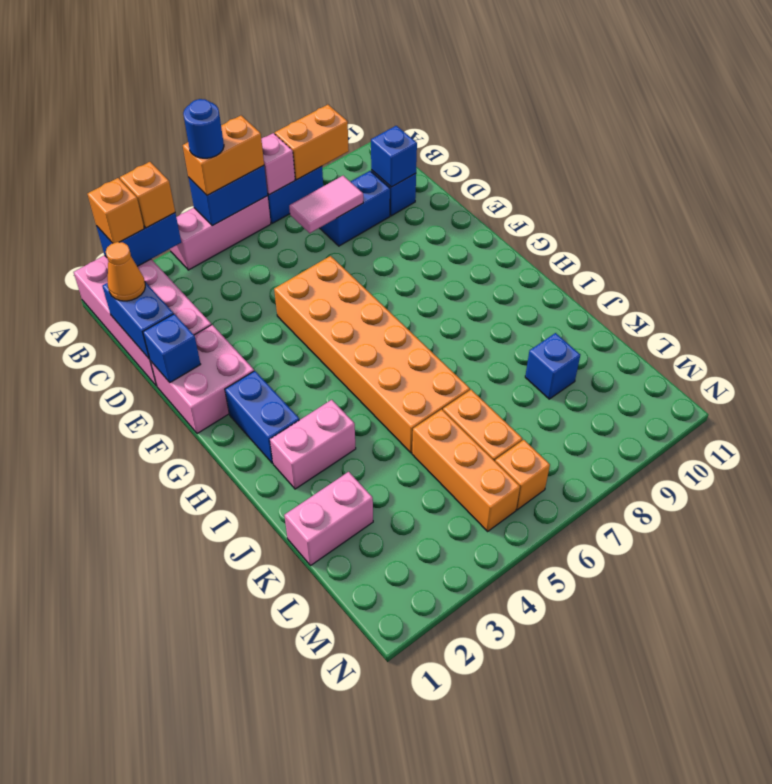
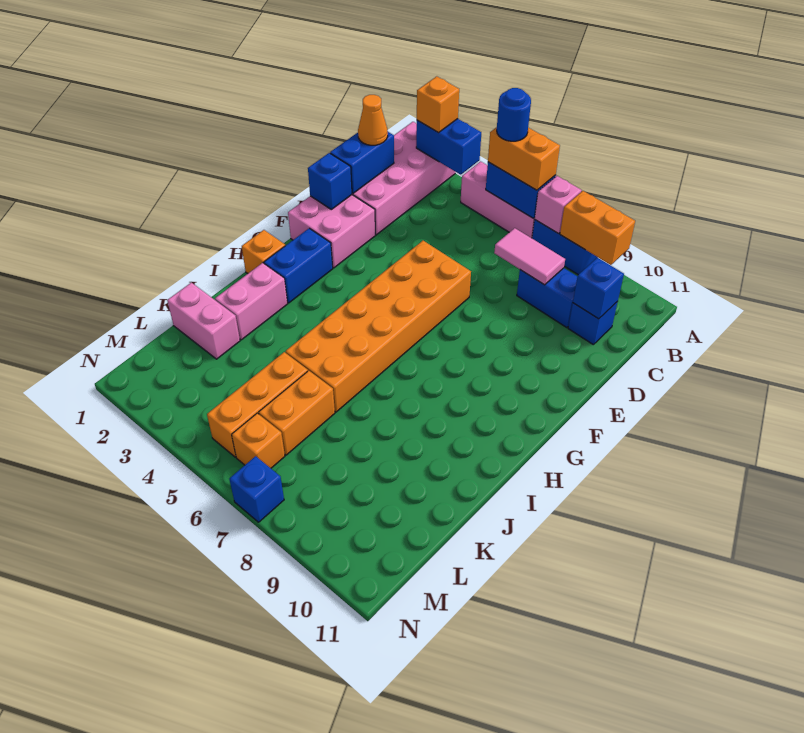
orange brick A3 level 3 -> orange brick H1 level 1
pink brick I2:I3 level 1 -> pink brick I2:J2 level 1
blue brick K9 level 1 -> blue brick N7 level 1

